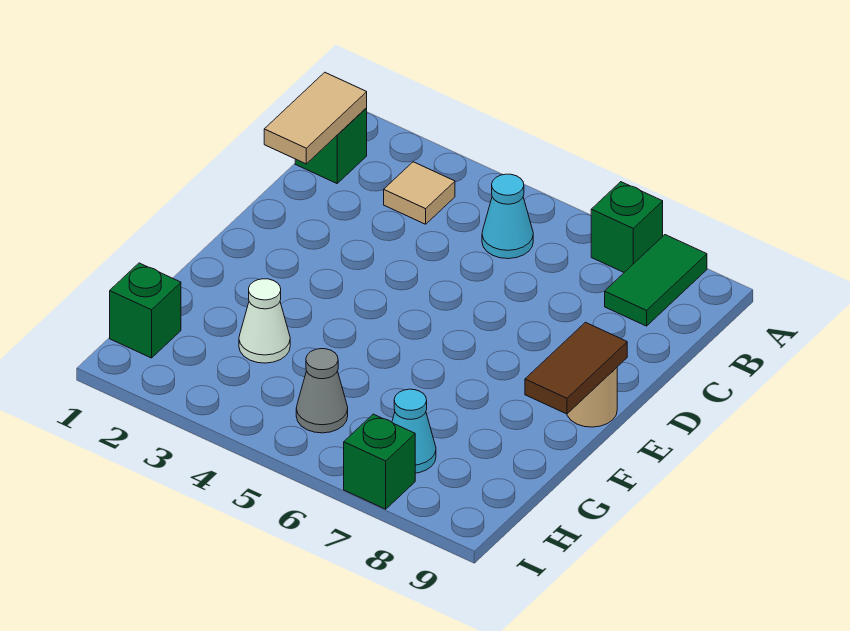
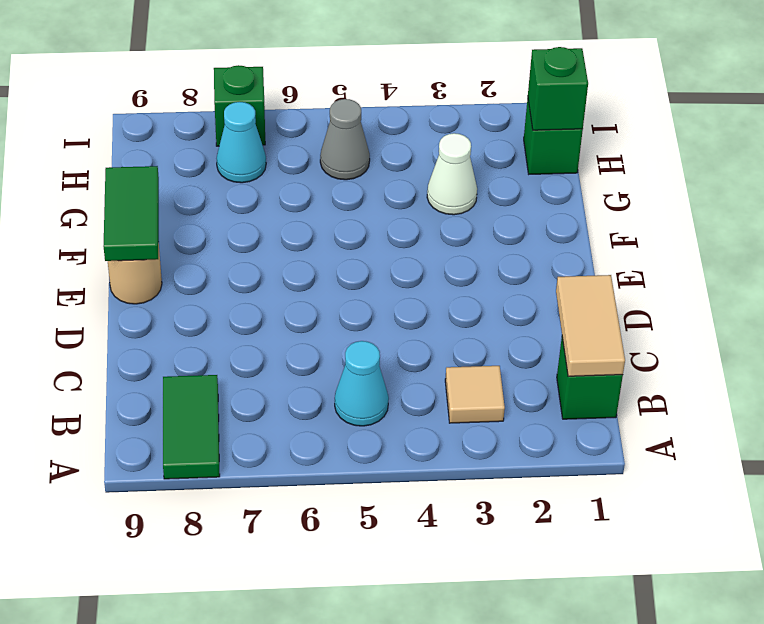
green brick A7 level 1 -> green brick H1 level 2
brown tile E9:F9 level 2 -> green tile E9:F9 level 2

